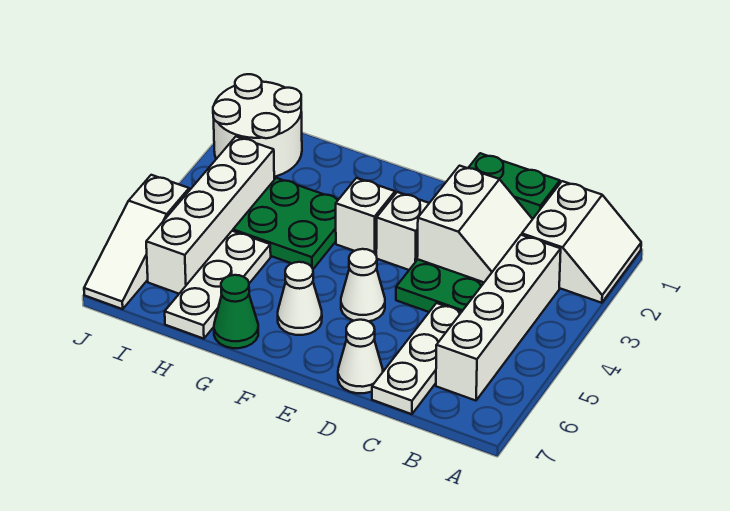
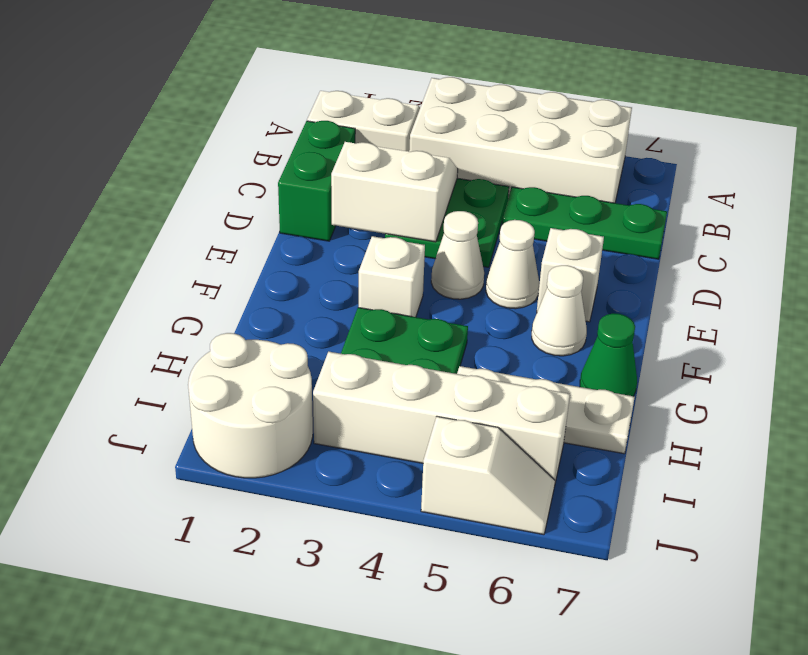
white brick B3:B6 level 1 -> white brick A3:B6 level 1
white plate C5:C7 level 1 -> green plate C5:C7 level 1
white cone D7 level 1 -> white cone E4 level 1
white brick E3 level 1 -> white brick E6 level 1
white slope J5:J7 level 1 top 5 -> white slope J5:J6 level 1 top 5

